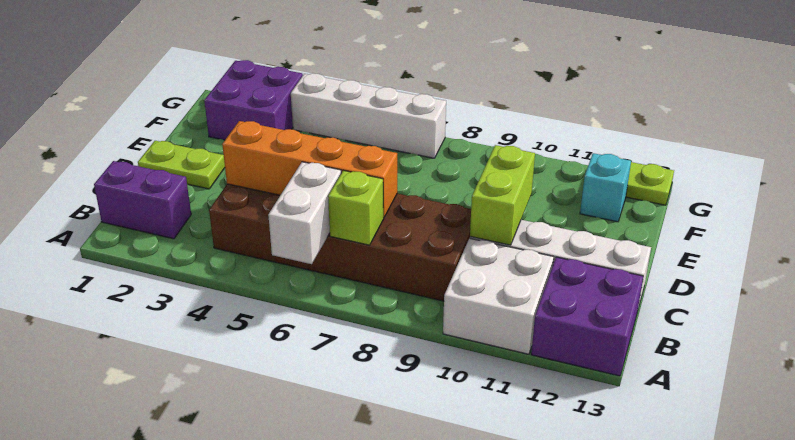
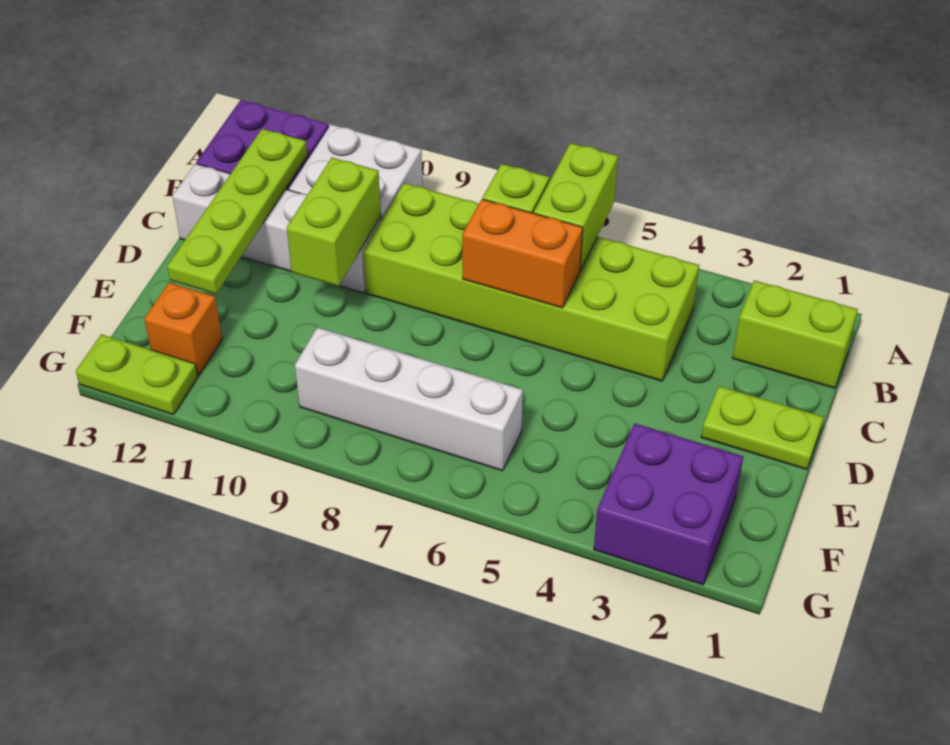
white brick A6:B6 level 2 -> lime brick A6:B6 level 2
purple brick B1:B2 level 1 -> lime brick B1:B2 level 1
brown brick B4:C9 level 1 -> lime brick B4:C9 level 1
none -> lime plate B12:E12 level 2
orange brick C4:C7 level 2 -> orange brick C6:C7 level 2
cyan brick F12 level 1 -> orange brick F12 level 1
white brick G4:G7 level 1 -> white brick F6:F9 level 1

